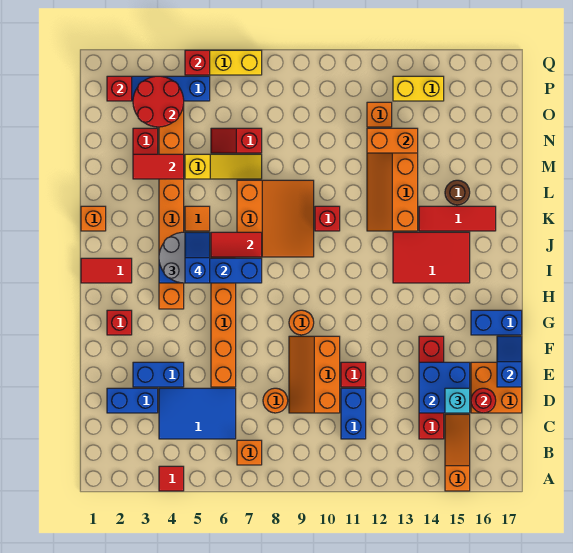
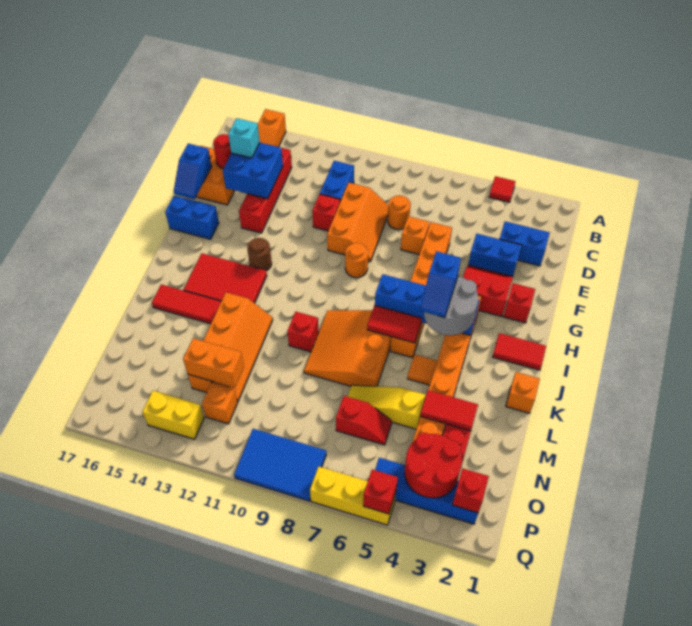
orange brick B7 level 1 -> orange brick E7 level 1
blue tile C4:D6 level 1 -> blue tile P8:Q10 level 1
none -> red slope F3:G4 level 1 top G
brown round brick L15 level 1 -> brown round brick H13 level 1

